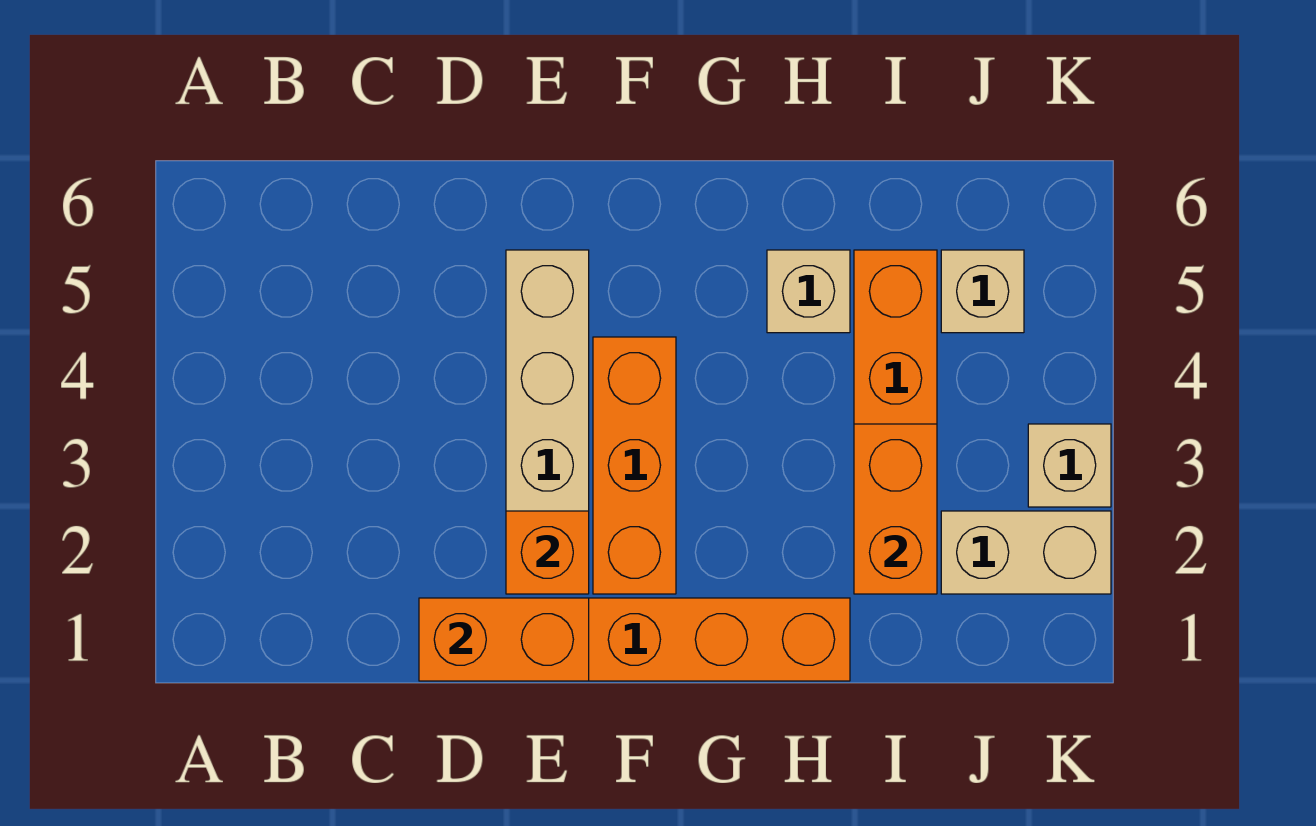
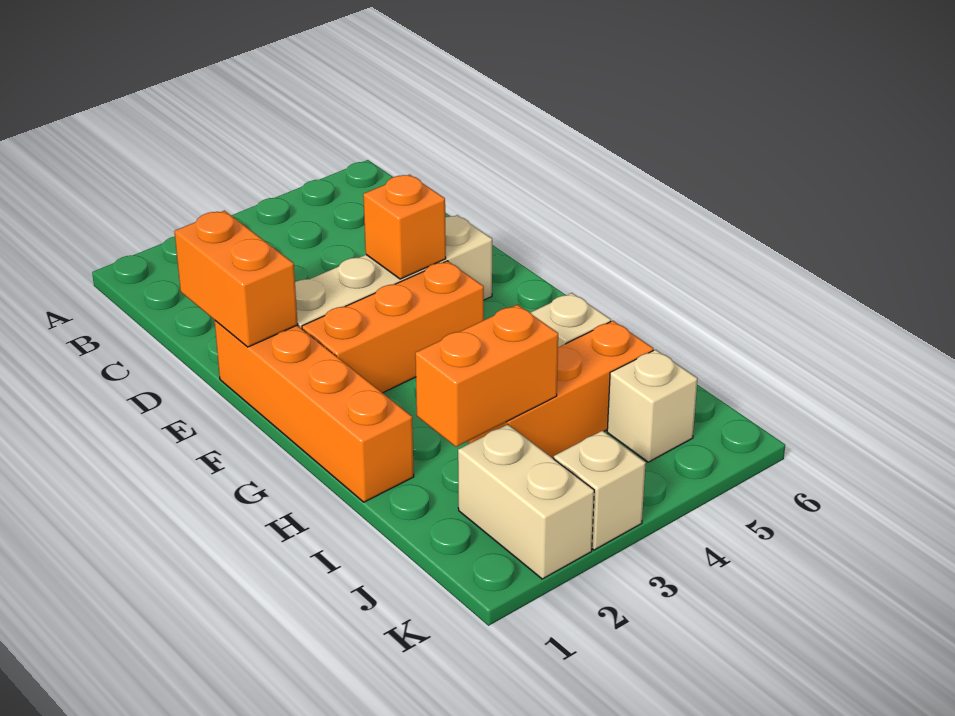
orange brick E2 level 2 -> orange brick E4 level 2

